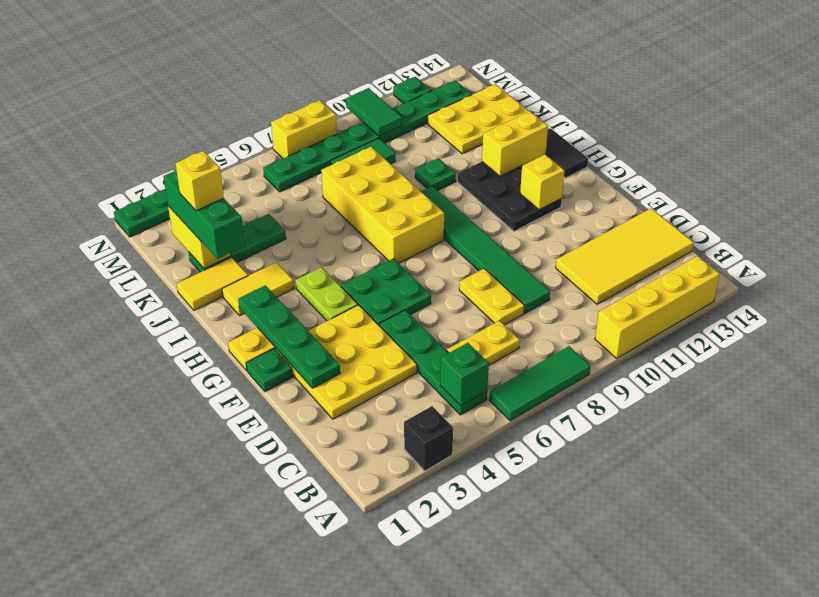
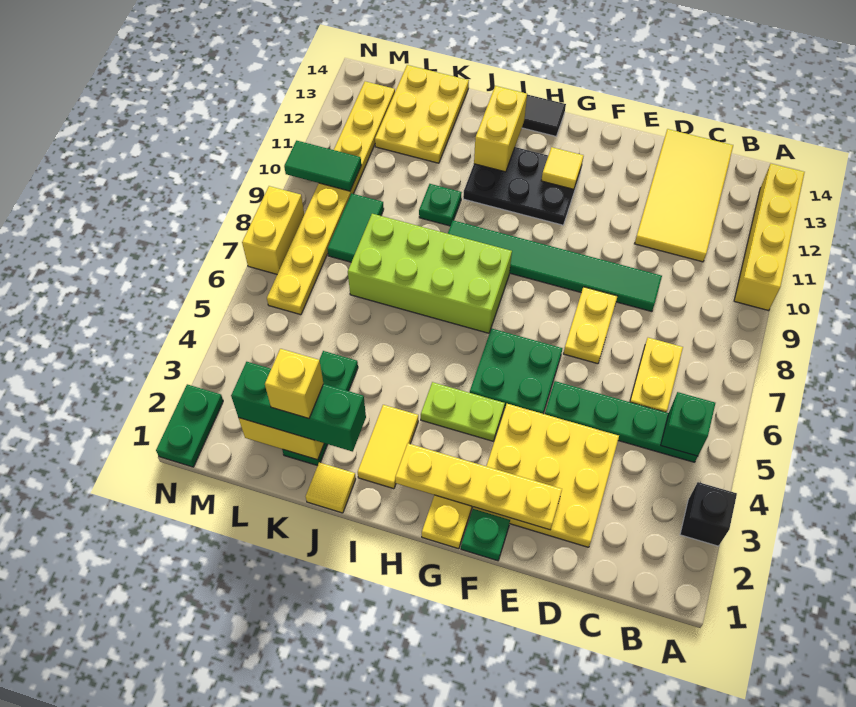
green tile A6:A8 level 1 -> none
yellow plate D8:E8 level 1 -> yellow plate E7:E8 level 1
green plate E2:H2 level 2 -> yellow plate E2:H2 level 2
yellow brick G12 level 2 -> yellow tile G12 level 2
yellow brick H7:K8 level 1 -> lime brick H7:K8 level 1
yellow tile J1:J2 level 1 -> yellow tile J1 level 1
green plate M6:M13 level 1 -> yellow plate M6:M13 level 1
green plate N12 level 1 -> none

